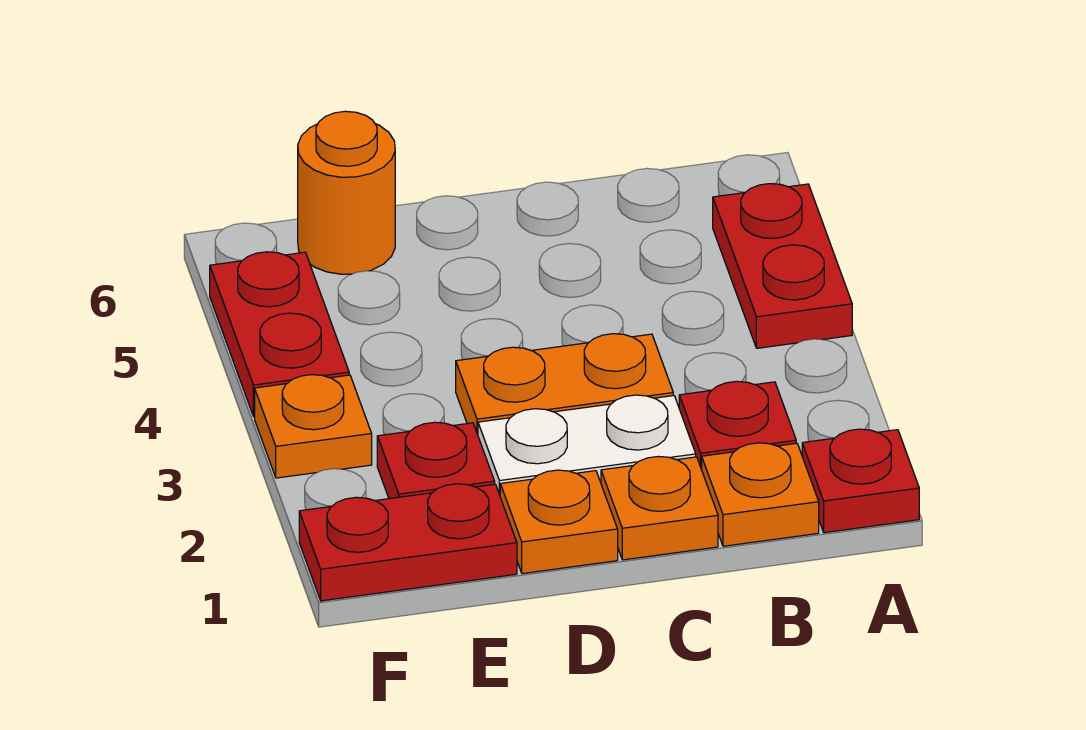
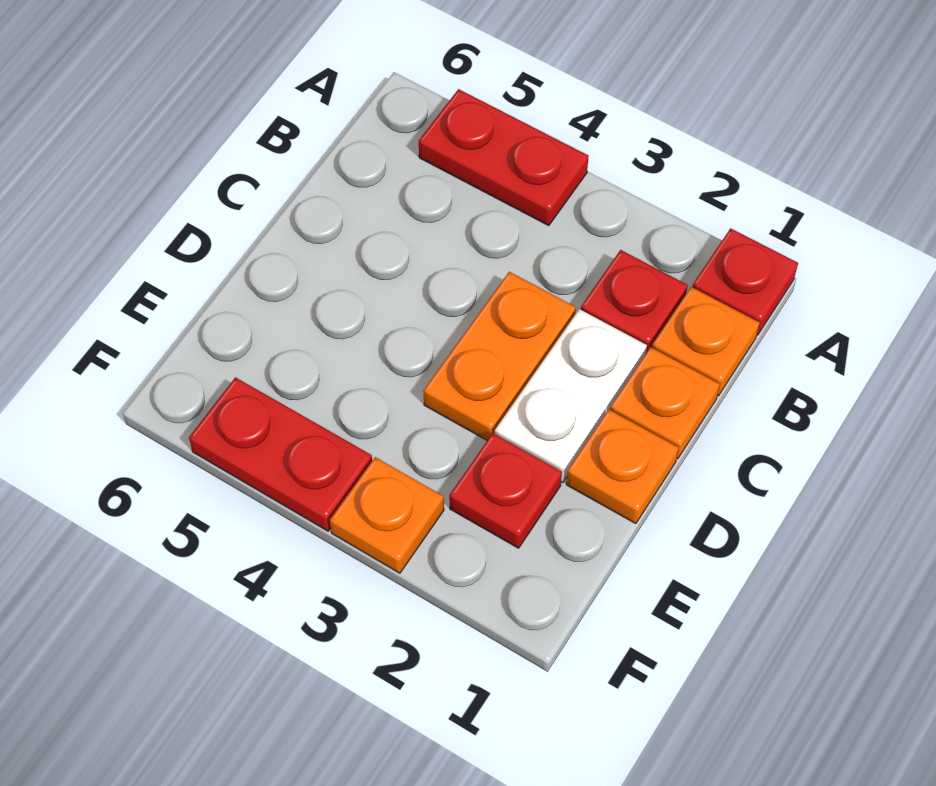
red plate E1:F1 level 1 -> none
orange round brick E6 level 1 -> none

